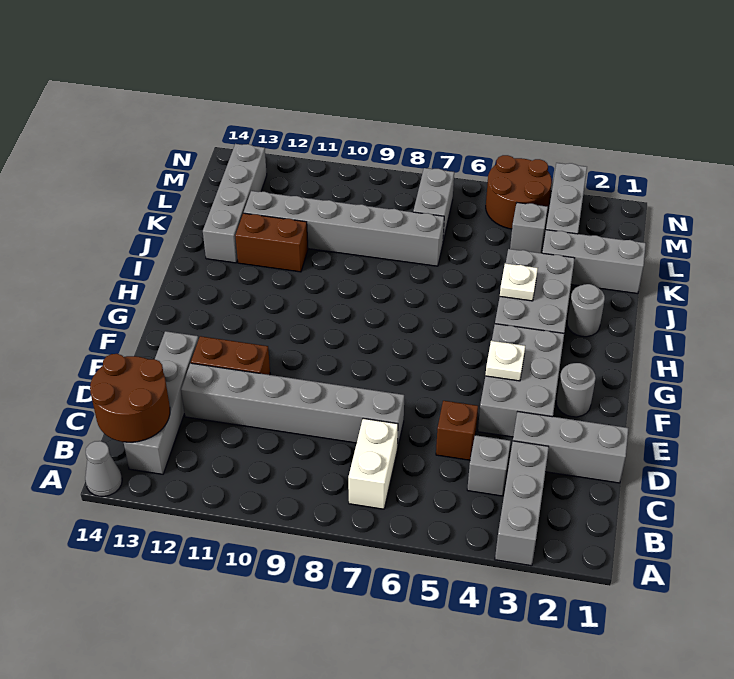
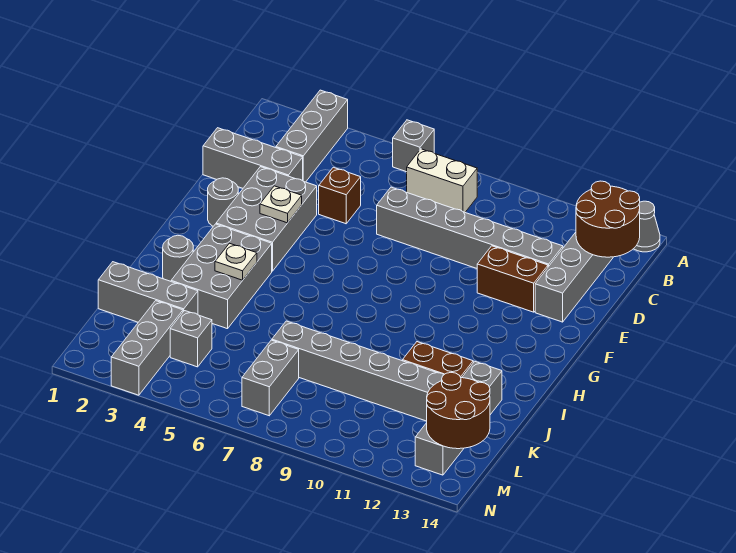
white brick B7:C7 level 1 -> white brick B7:B8 level 1
grey brick C4 level 1 -> grey brick A6 level 1
brown round brick M4:N5 level 1 -> brown round brick L13:M14 level 2

